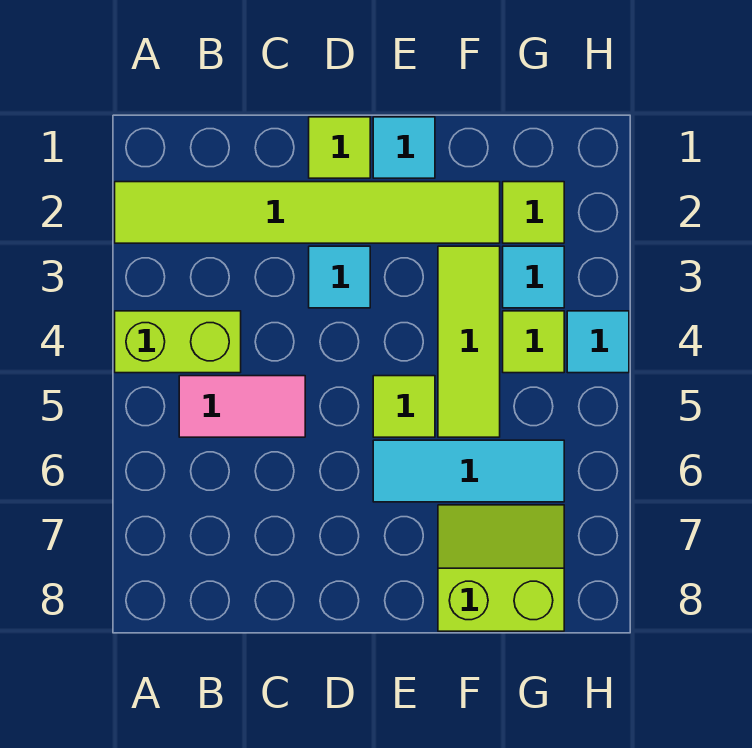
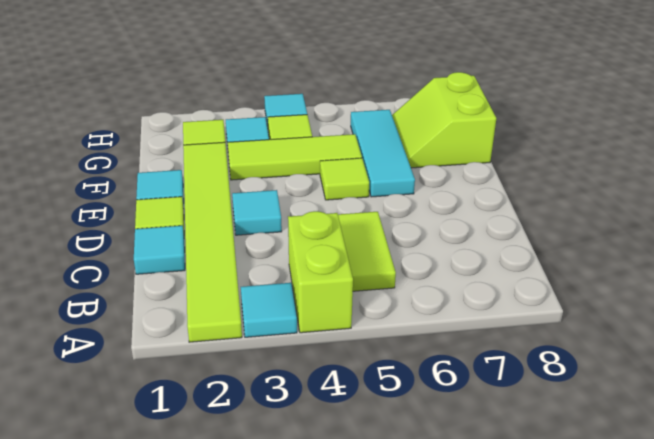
none -> cyan tile A3 level 1
pink tile B5:C5 level 1 -> lime tile B5:C5 level 1
none -> cyan tile C1 level 1

